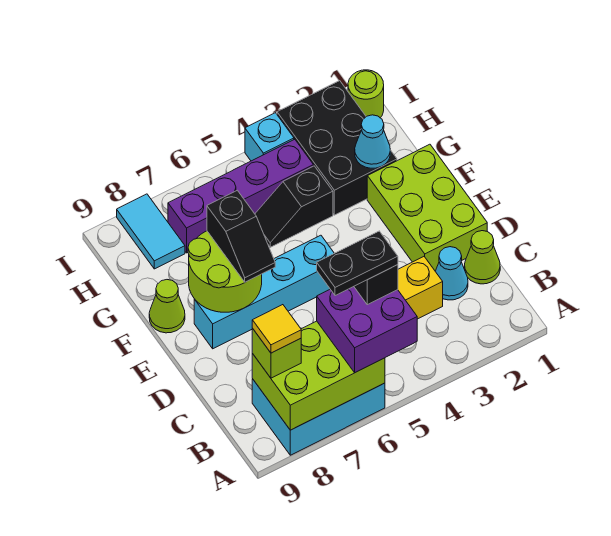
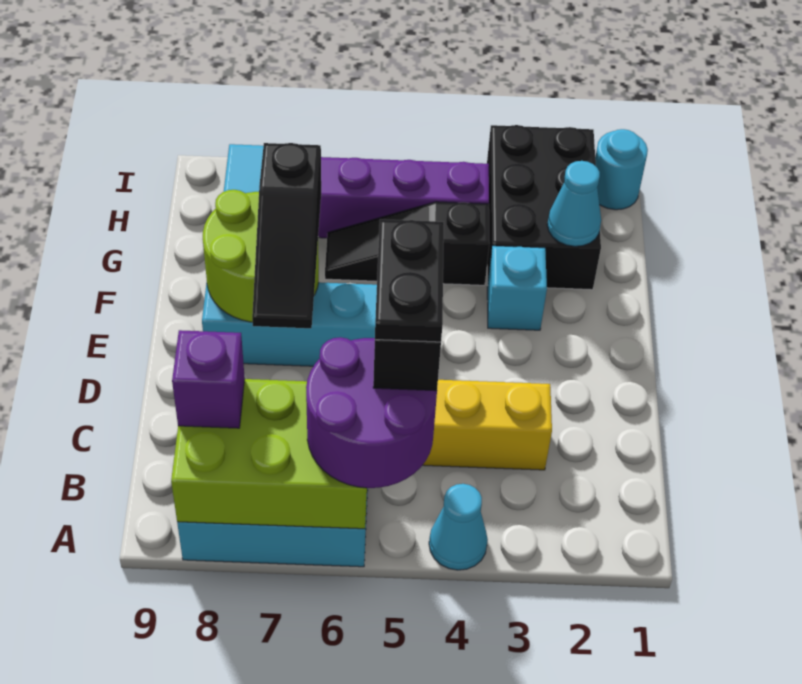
purple brick A5:B6 level 3 -> purple round brick A5:B6 level 3
black plate B5:B6 level 5 -> black plate B5:C5 level 5
lime brick B8 level 3 -> purple brick B8 level 3
yellow tile B8 level 4 -> none
lime cone C1 level 1 -> none
cyan cone C2 level 1 -> cyan cone A4 level 1
lime brick D1:F2 level 1 -> none
black slope E7:F7 level 3 top F -> black slope D7:F7 level 3 top F
lime cone F9 level 1 -> none
black slope G4:G5 level 1 top 4 -> black slope G4:G6 level 1 top 4
lime round brick I1 level 1 -> cyan round brick I1 level 1
cyan brick I4 level 1 -> cyan brick F3 level 1

